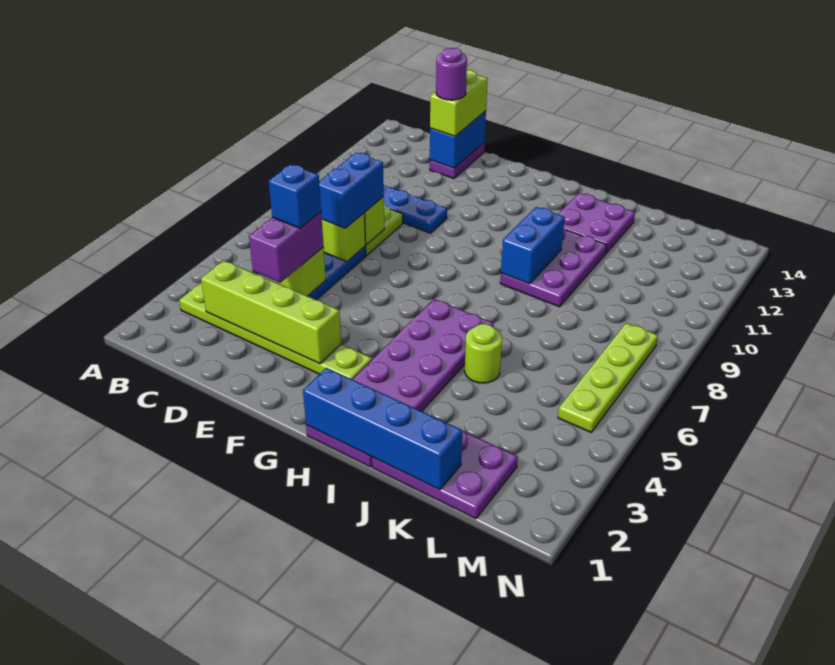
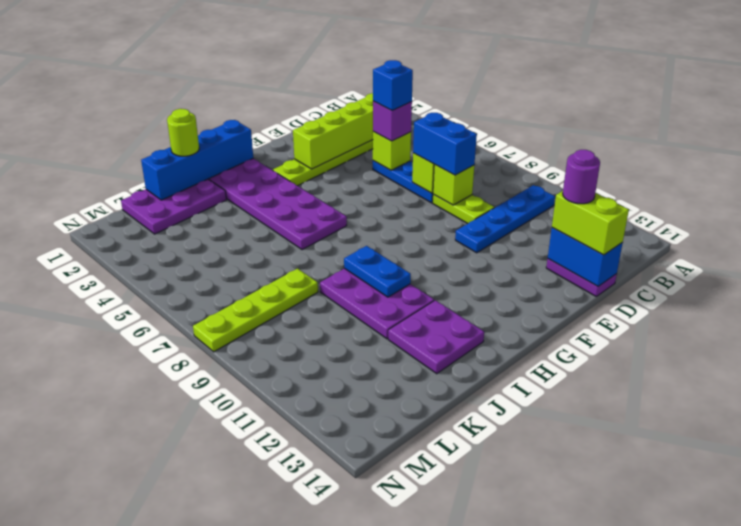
purple brick D4:D5 level 3 -> purple brick D5 level 3
blue brick I9:I10 level 2 -> blue plate I9:I10 level 2
lime round brick J5 level 1 -> lime round brick J1 level 3
lime plate M5:M8 level 1 -> lime plate K8:N8 level 1

